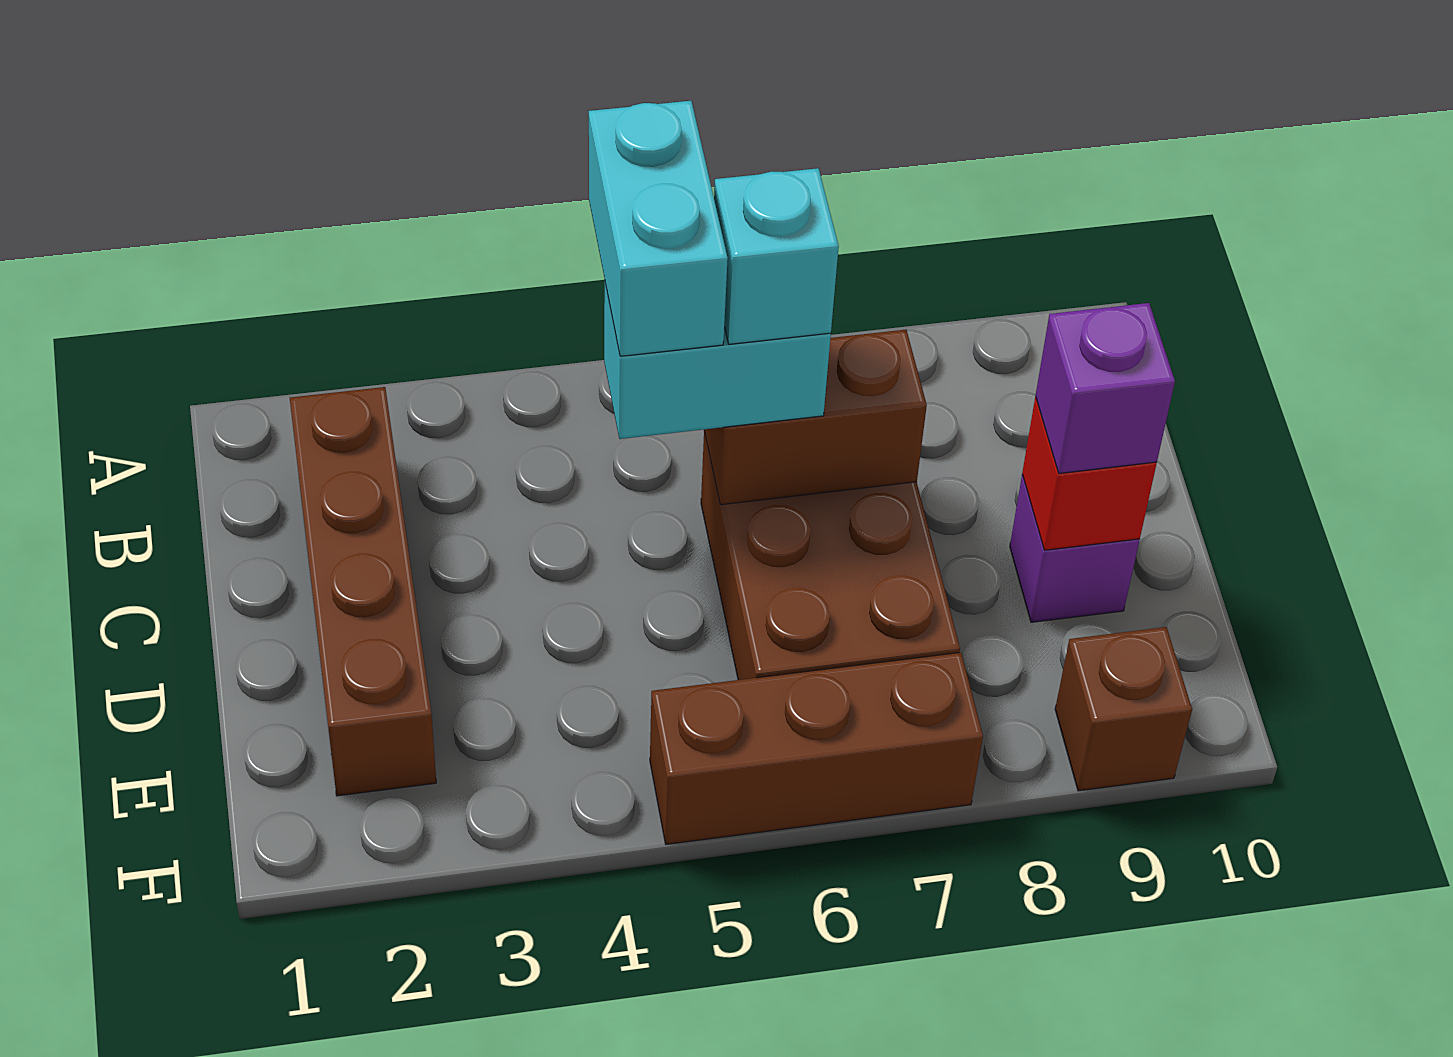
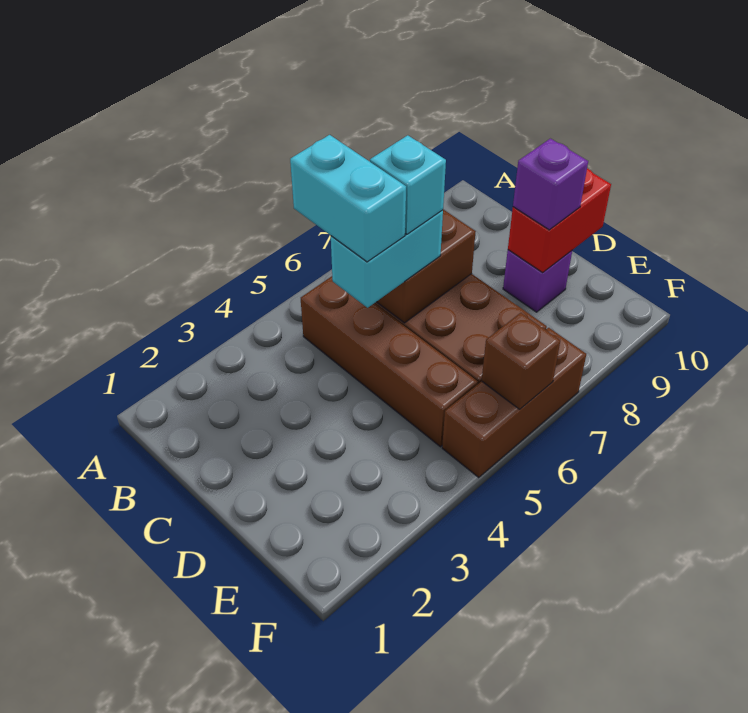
brown brick B2:E2 level 1 -> brown brick B5:E5 level 1
red brick D9 level 2 -> red brick D9:D10 level 2
brown brick F9 level 1 -> brown brick F6 level 2

